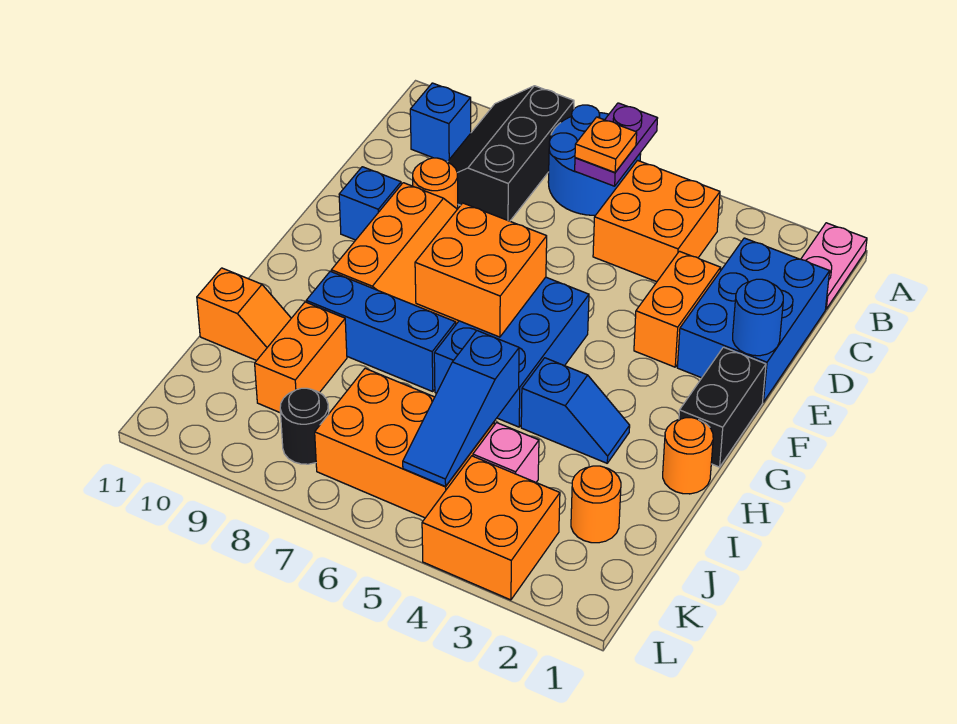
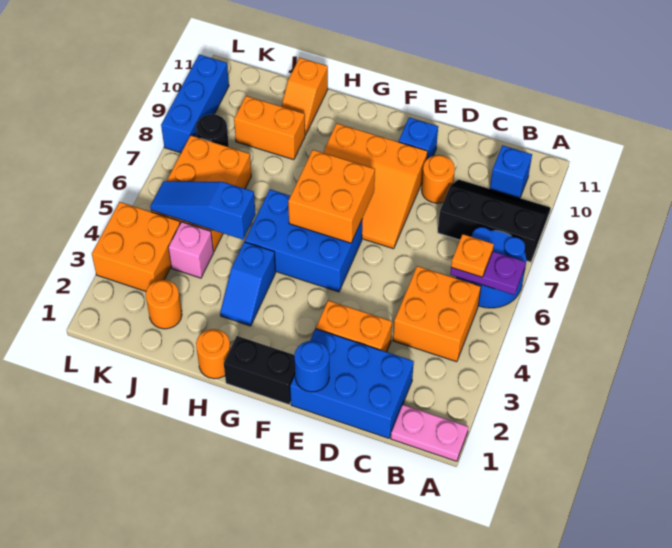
blue brick H7:H9 level 1 -> blue brick L8:L10 level 1

